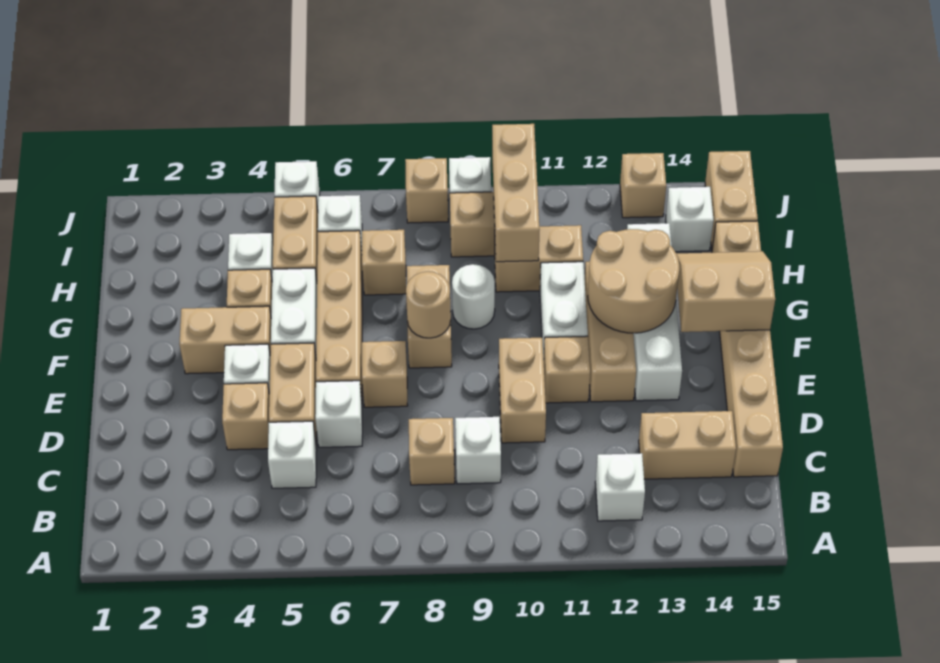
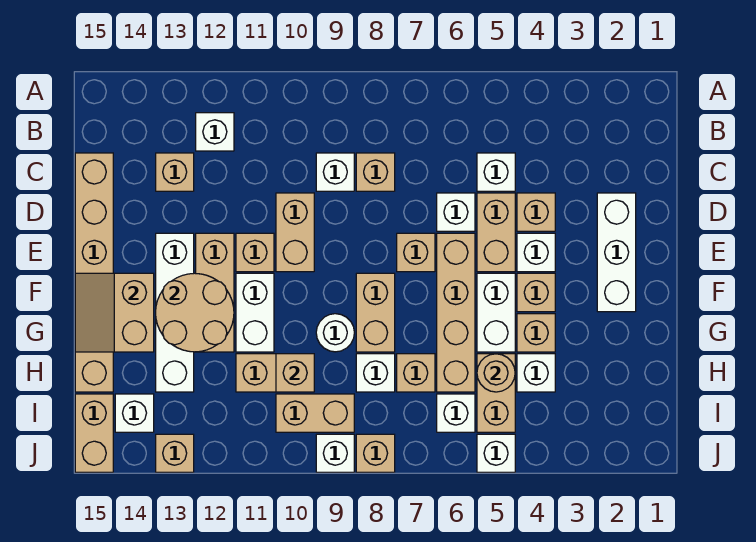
tan brick C13:C14 level 1 -> tan brick C13 level 1
none -> white brick D2:F2 level 1
tan brick F3:F4 level 1 -> tan brick F4 level 1
tan round brick F8 level 2 -> tan round brick H5 level 2
tan slope F14:G15 level 2 top F -> tan slope F14:G15 level 2 top 14
none -> white brick H8 level 1
tan brick H10:J10 level 2 -> tan brick H10 level 2

